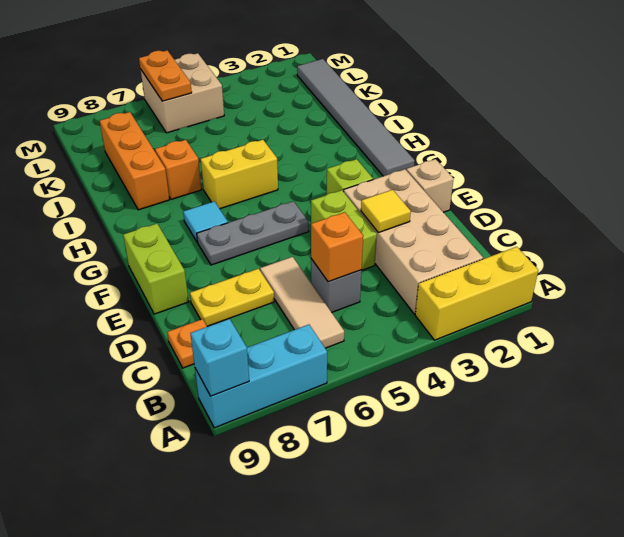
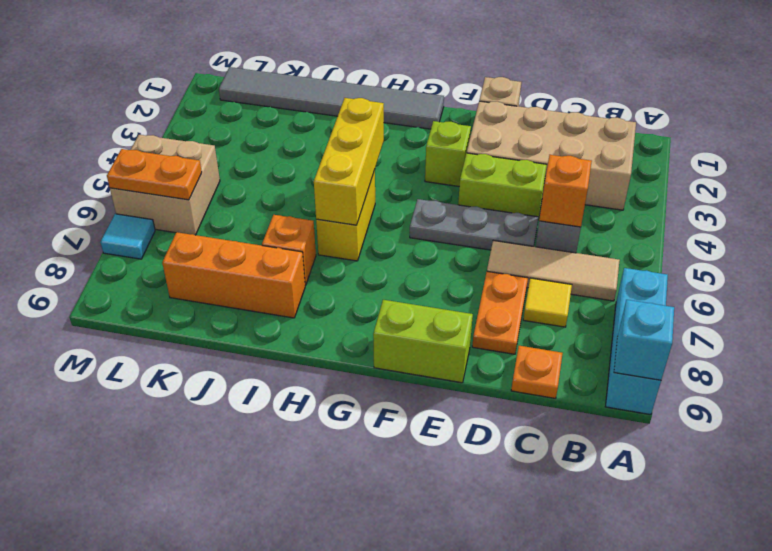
yellow brick A1:A3 level 1 -> yellow brick H4:H6 level 2
yellow tile D3 level 2 -> yellow tile C7 level 1
yellow plate D7:D8 level 1 -> orange plate D7:D8 level 1
grey plate F5:F7 level 1 -> grey plate D5:F5 level 1
cyan tile G7 level 1 -> cyan tile M7 level 1

